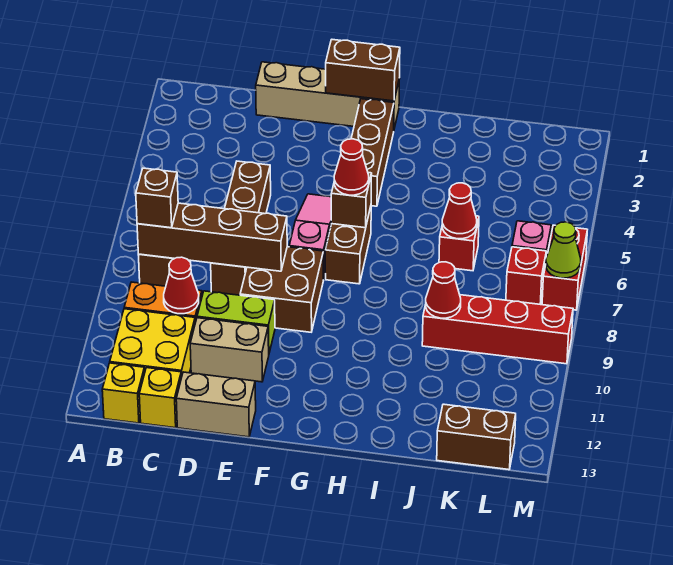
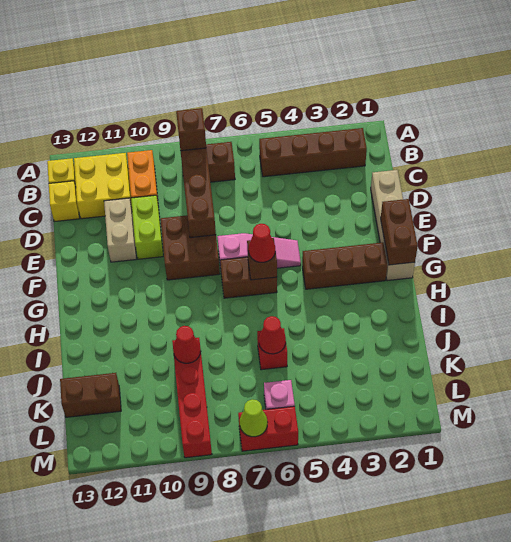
red cone C10 level 2 -> none
brown brick D5:D8 level 1 -> brown brick B2:B5 level 1
tan brick D13:E13 level 1 -> none
brown brick K13:L13 level 1 -> brown brick K12:K13 level 1
red brick L7 level 1 -> none

